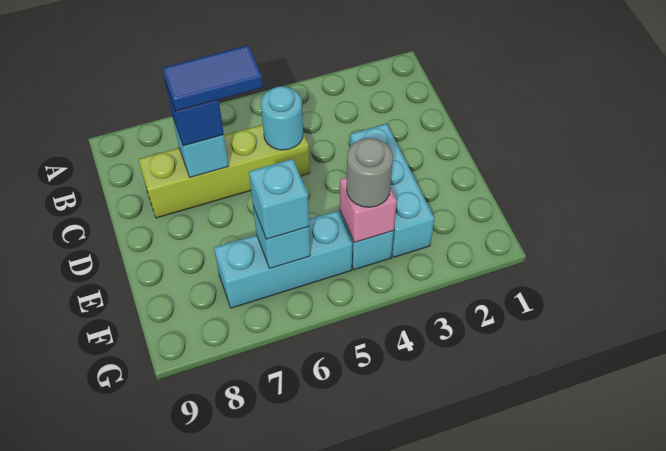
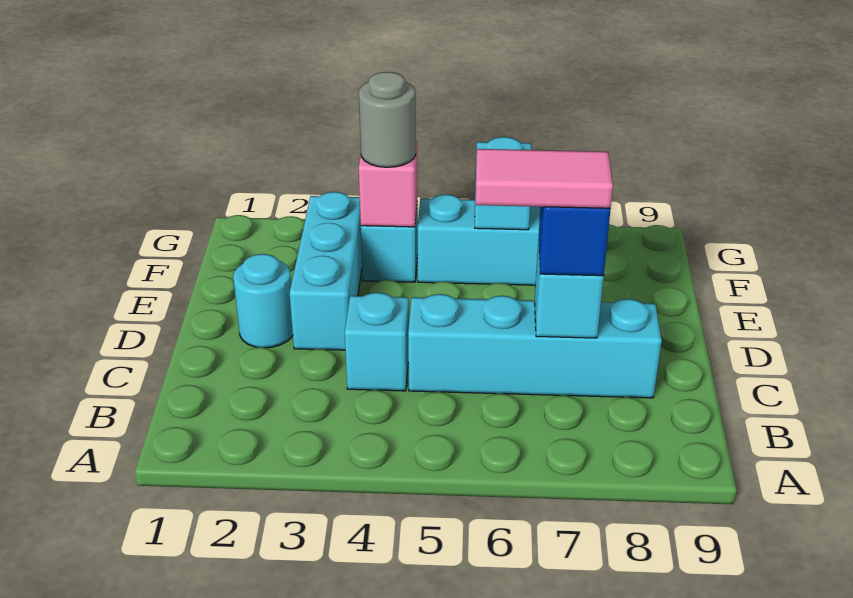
lime brick C5:C8 level 1 -> cyan brick C5:C8 level 1
cyan round brick C5 level 2 -> cyan round brick D2 level 1
blue tile C6:C7 level 4 -> pink tile C6:C7 level 4
cyan brick F6 level 3 -> cyan brick C4 level 1

